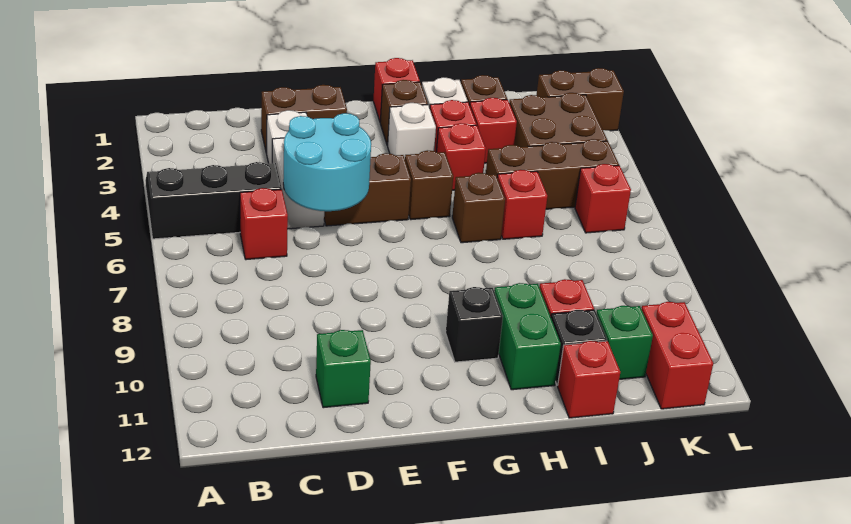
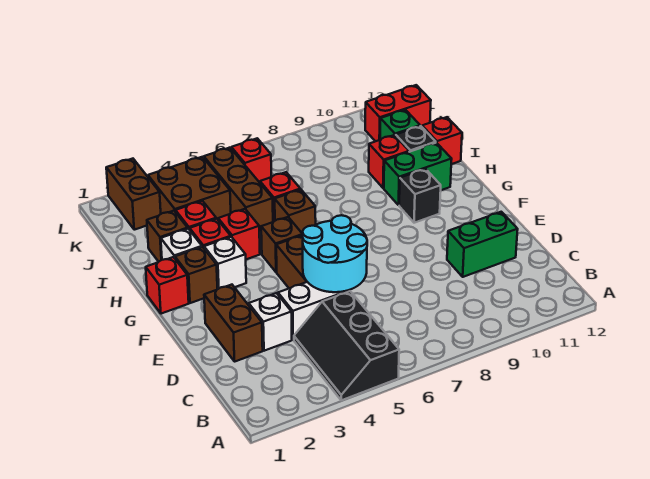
red brick C6 level 1 -> none
green brick D11 level 1 -> green brick D10:D11 level 1

